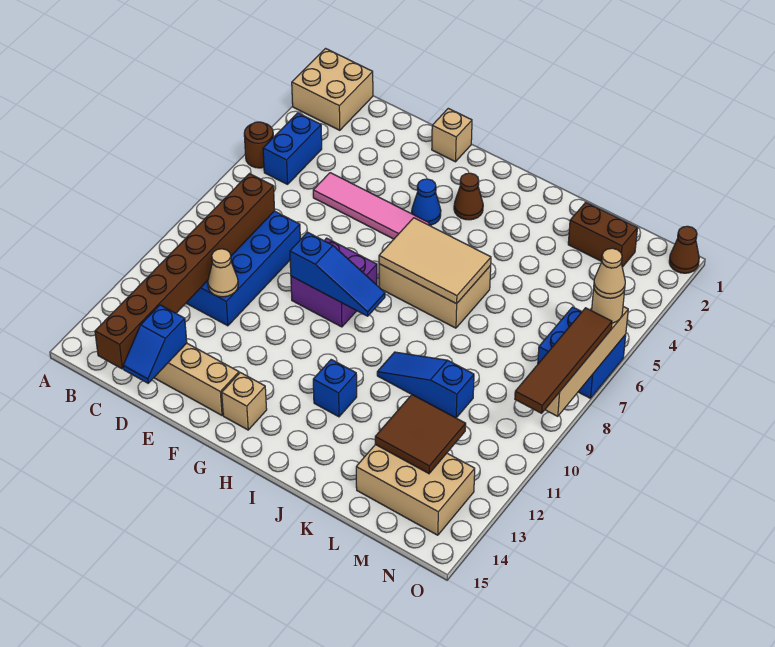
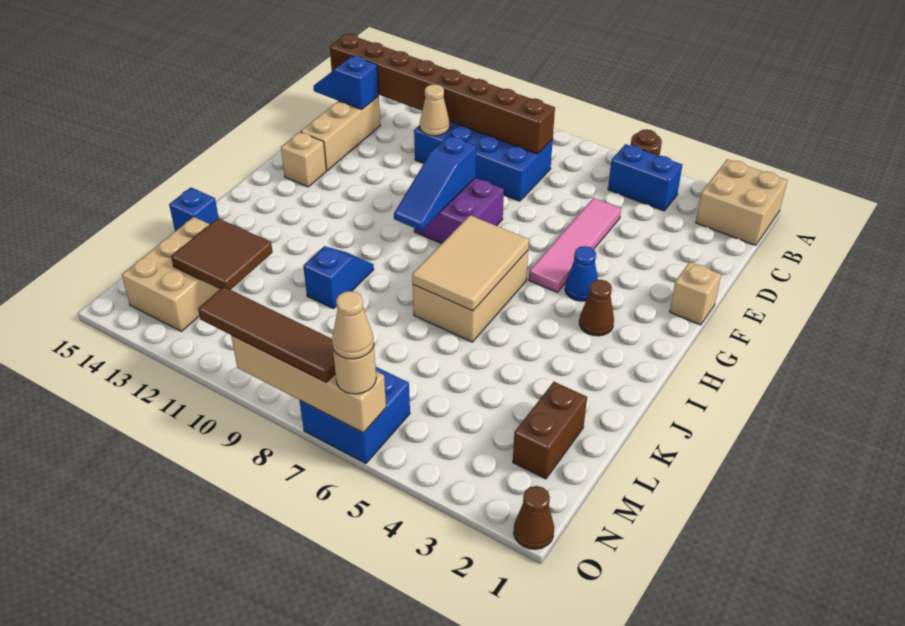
blue brick I12 level 1 -> blue brick K15 level 1
blue slope J10:L10 level 1 top L -> blue slope J10:K10 level 1 top K

